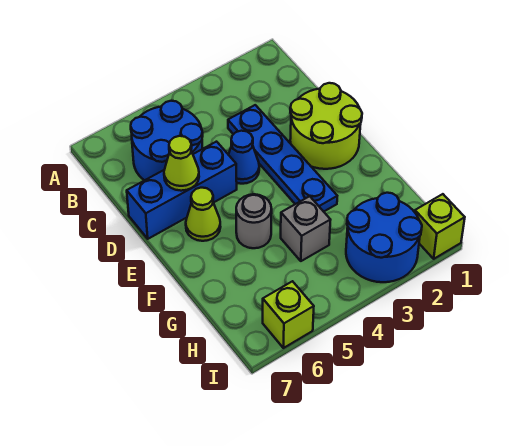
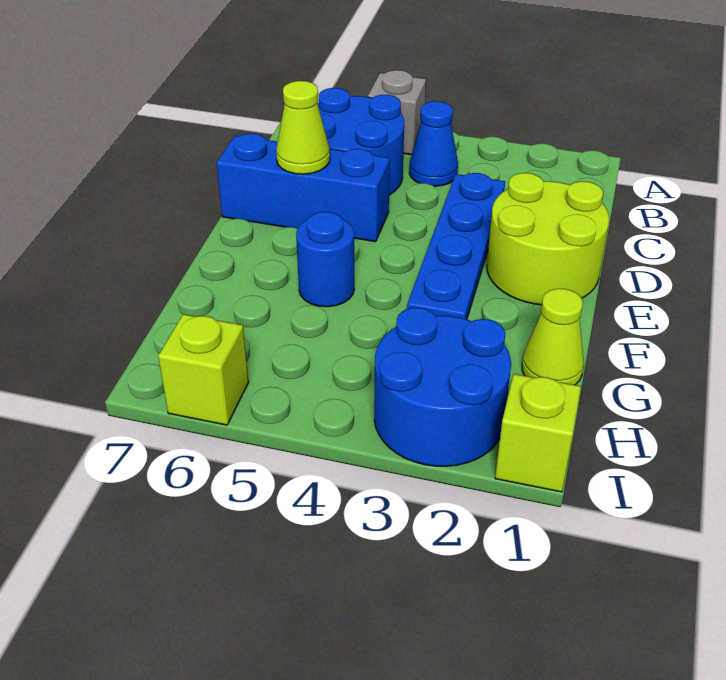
blue cone D4 level 1 -> blue cone B4 level 1
lime cone E6 level 1 -> lime cone G1 level 1
grey round brick F5 level 1 -> blue round brick F5 level 1
grey brick G4 level 1 -> grey brick A5 level 1

